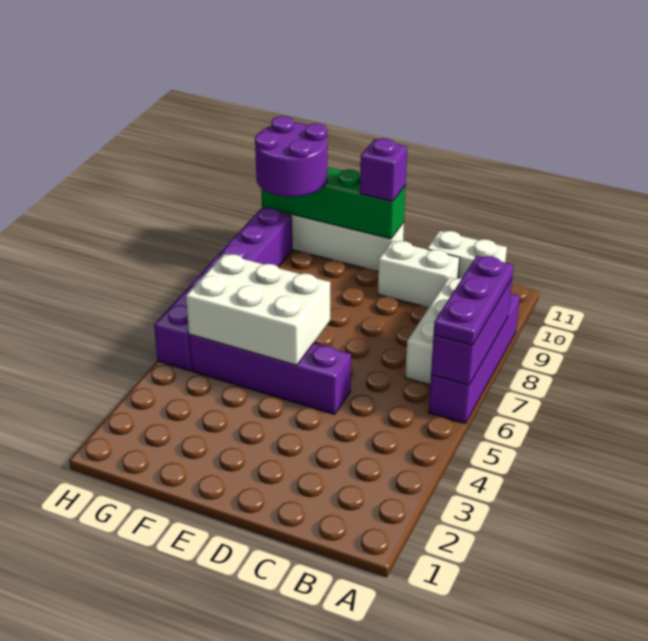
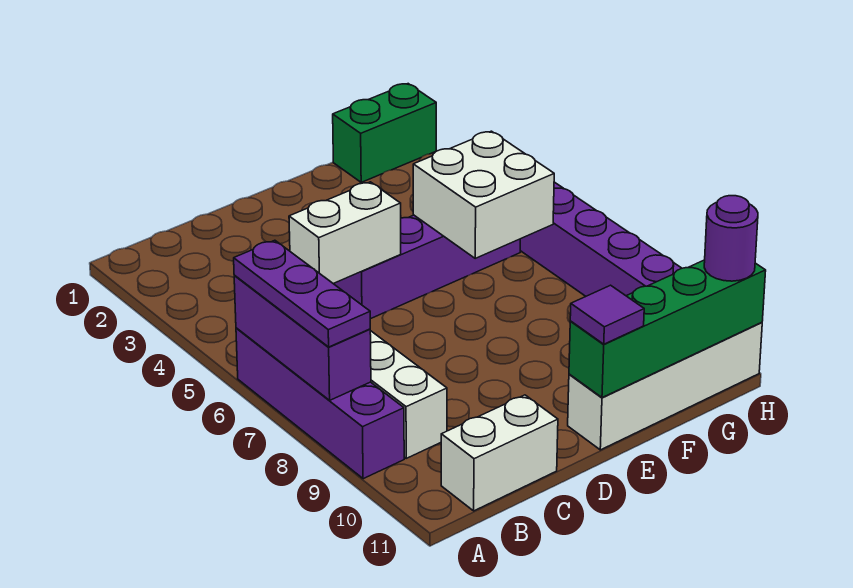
white brick C10:D10 level 1 -> white brick C5:D5 level 2
white brick E5:G6 level 2 -> white brick F5:G6 level 2
purple brick E11 level 3 -> purple tile E11 level 3
none -> green brick G1:H1 level 1
purple round brick G10:H11 level 3 -> purple round brick H11 level 3

